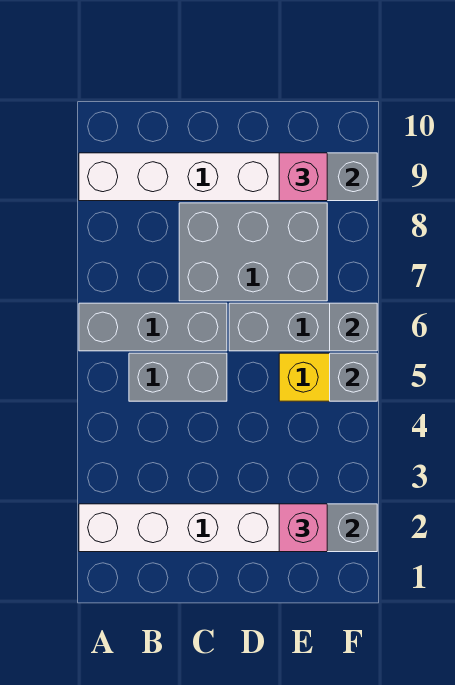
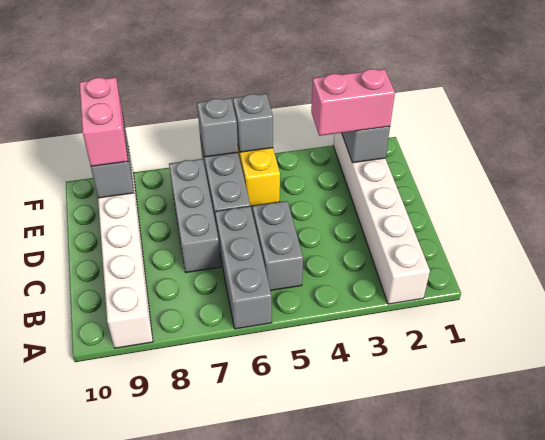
grey brick C7:E8 level 1 -> grey brick C7:E7 level 1
pink brick E2 level 3 -> pink brick E2:E3 level 3
pink brick E9 level 3 -> pink brick E9:F9 level 3

